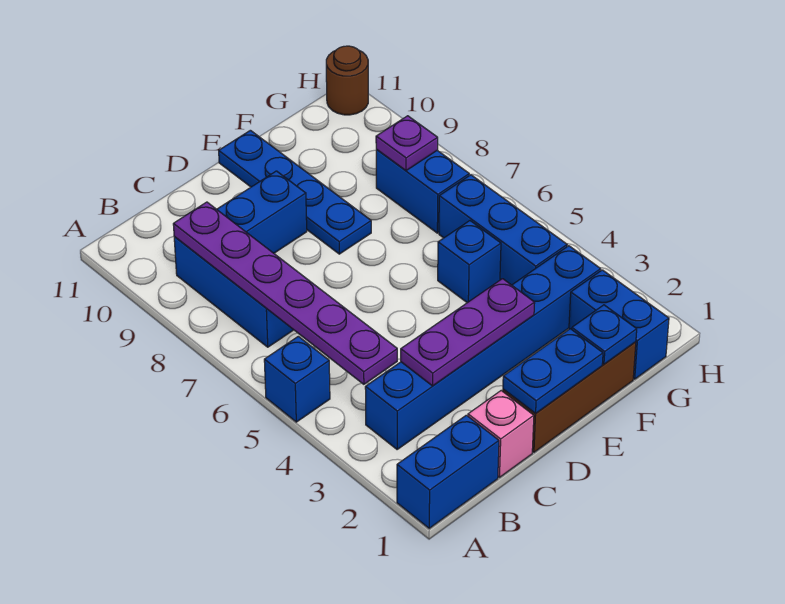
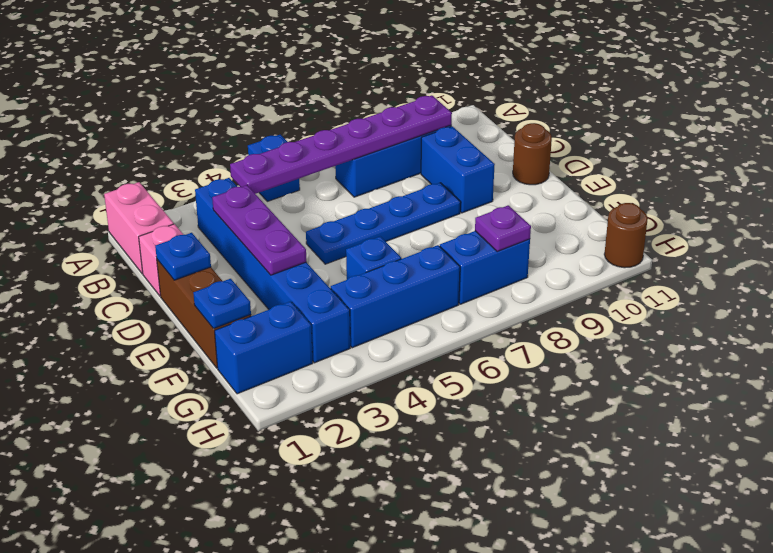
blue brick A1:B1 level 1 -> pink brick A1:B1 level 1
blue plate D1:E1 level 2 -> blue plate D1 level 2
none -> brown round brick D11 level 1
blue plate E8:E11 level 1 -> blue plate D5:D8 level 1

